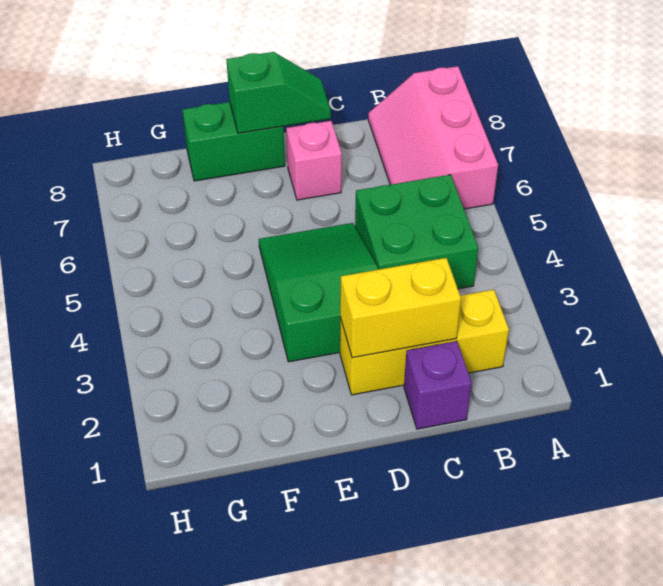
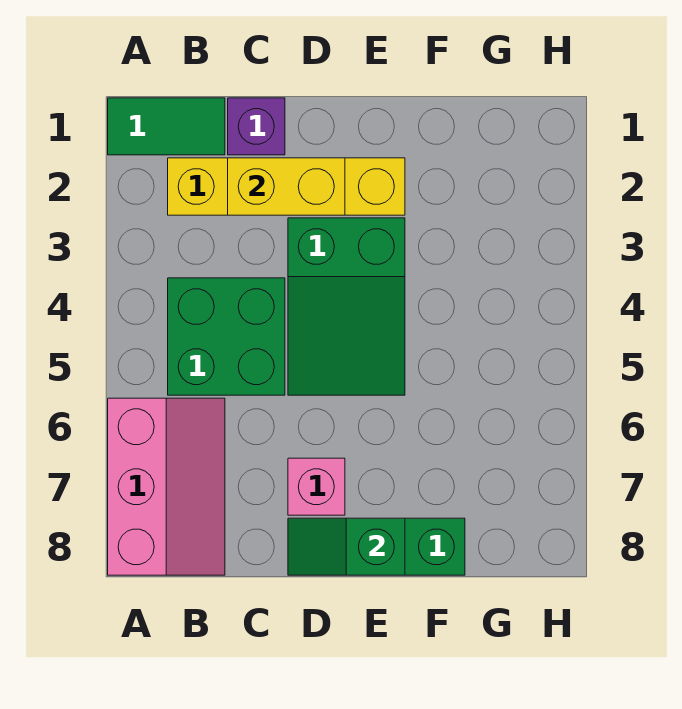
none -> green tile A1:B1 level 1
yellow brick B2:D2 level 1 -> yellow brick B2:E2 level 1

